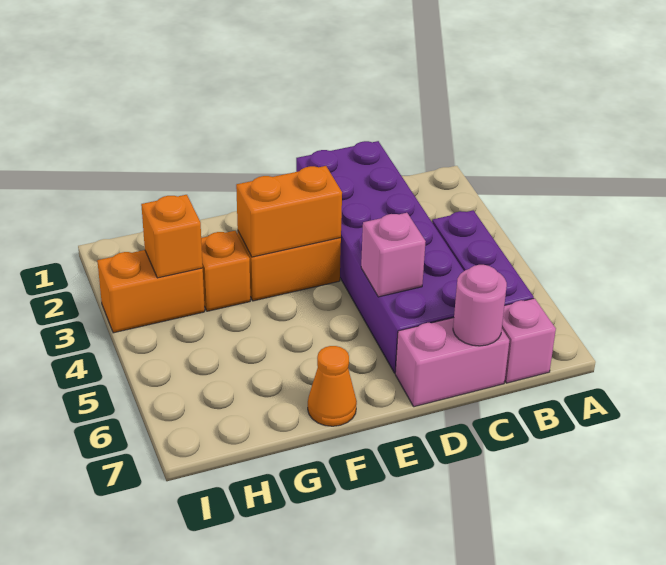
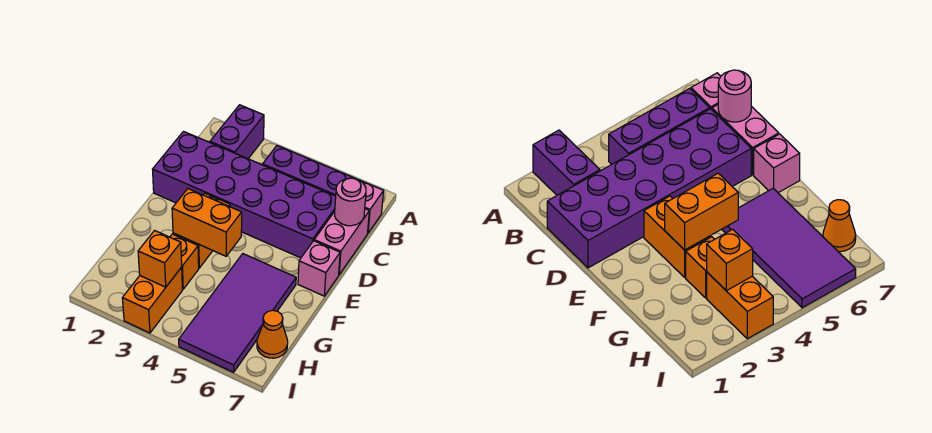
none -> purple brick A2:B2 level 1
pink brick D5 level 2 -> pink brick E7 level 1
orange brick E3:F3 level 2 -> orange brick F3:F4 level 2
none -> purple tile F5:I6 level 1
orange cone F7 level 1 -> orange cone H7 level 1

